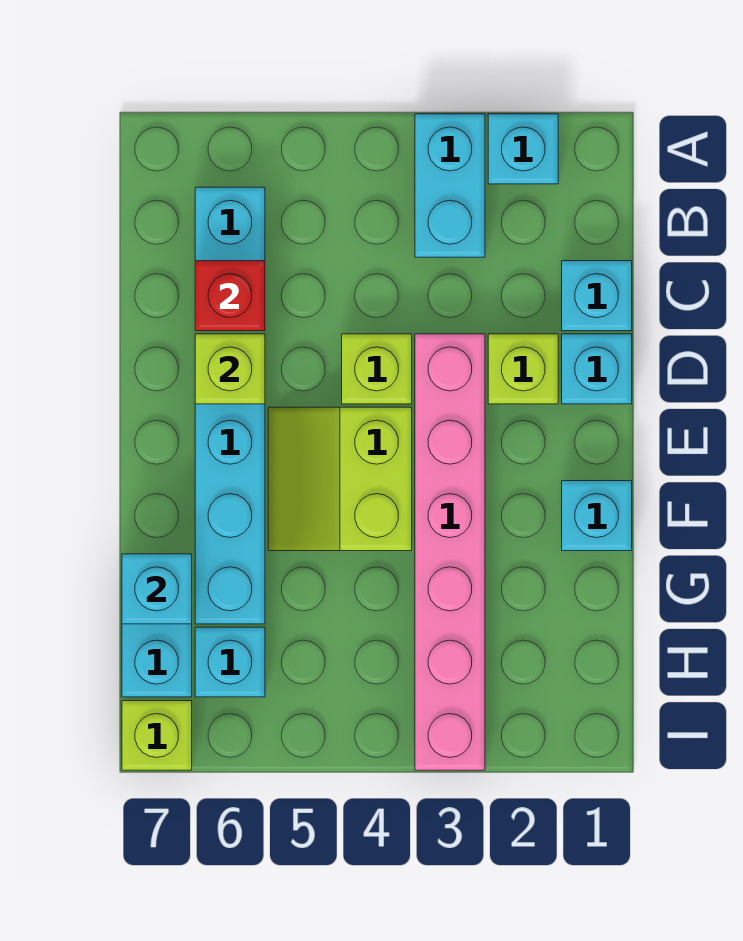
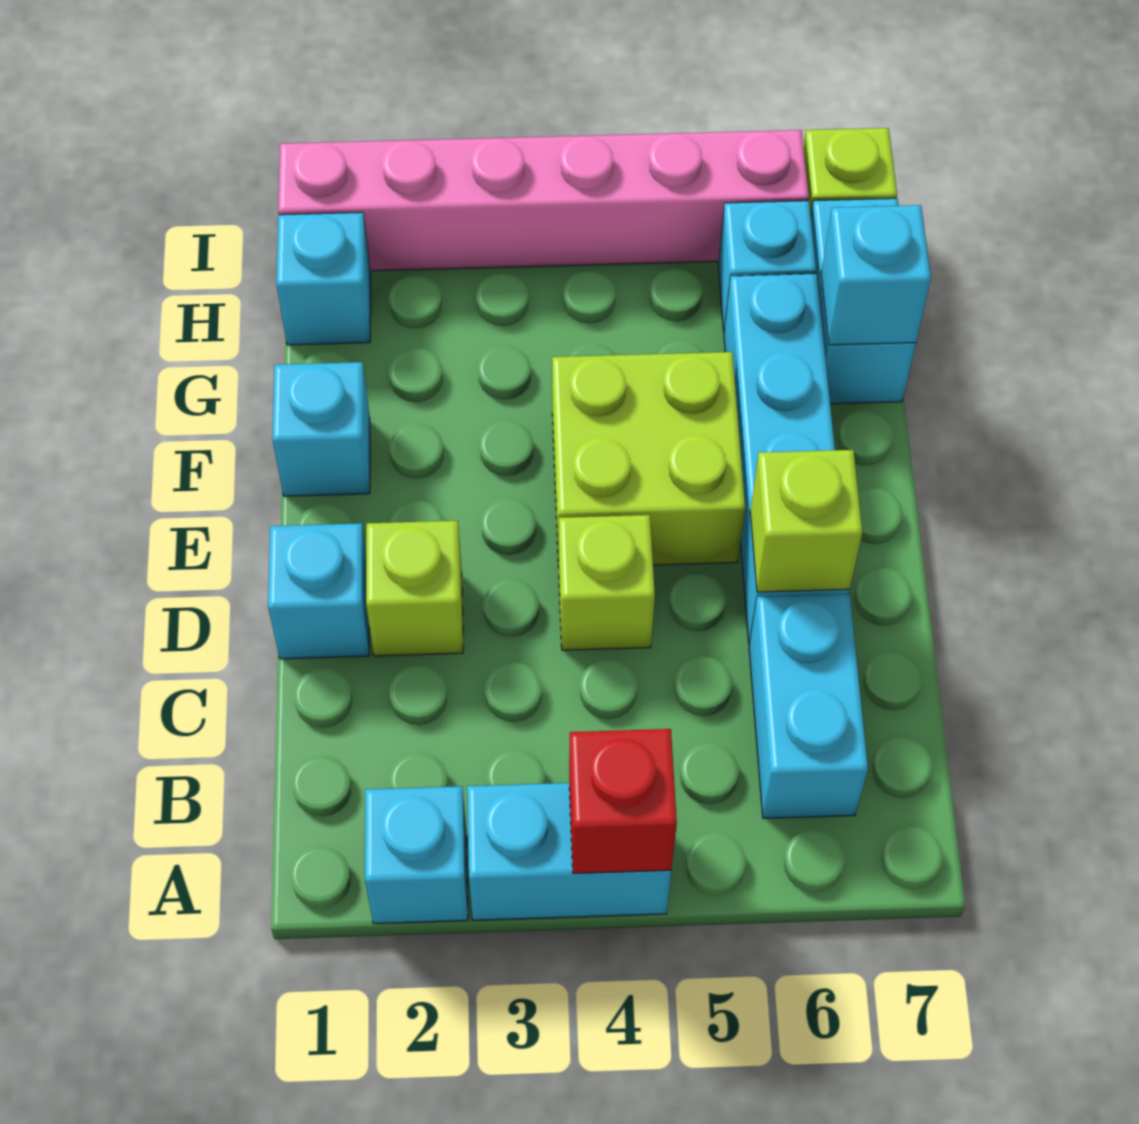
cyan brick A3:B3 level 1 -> cyan brick A3:A4 level 1
cyan brick C1 level 1 -> cyan brick H1 level 1
red brick C6 level 2 -> red brick A4 level 2
pink brick D3:I3 level 1 -> pink brick I1:I6 level 1
lime slope E4:F5 level 1 top 4 -> lime brick E4:F5 level 1

